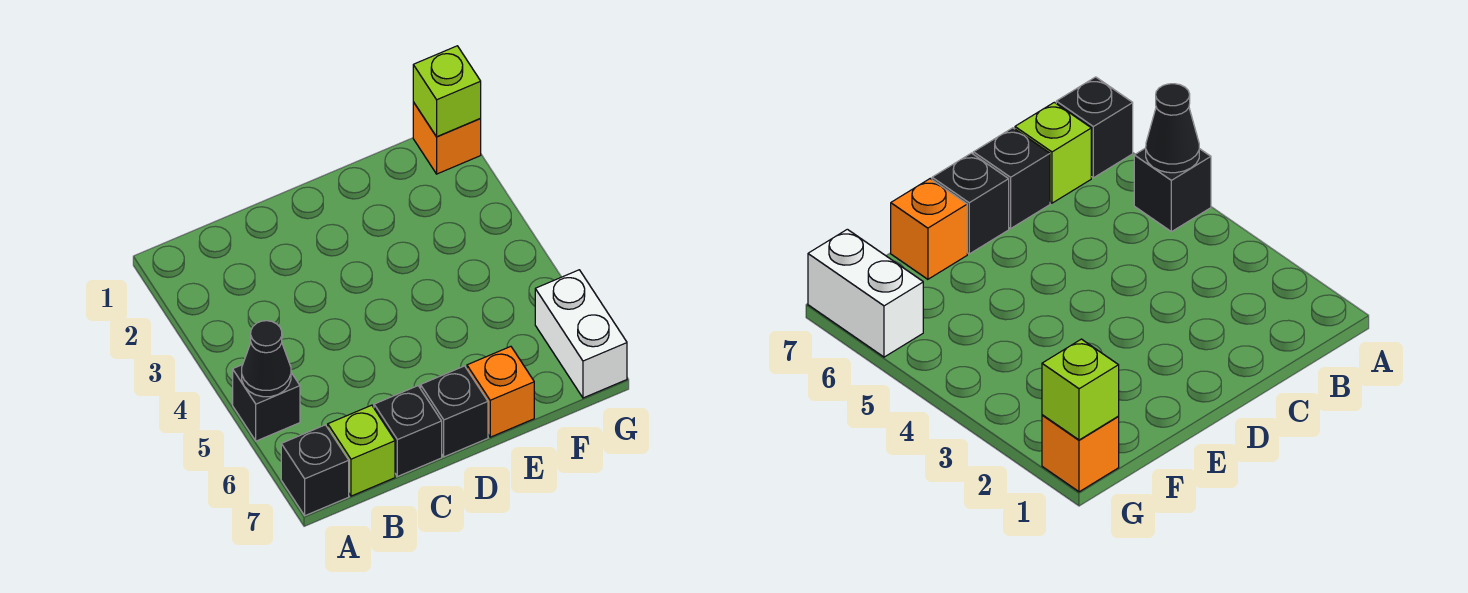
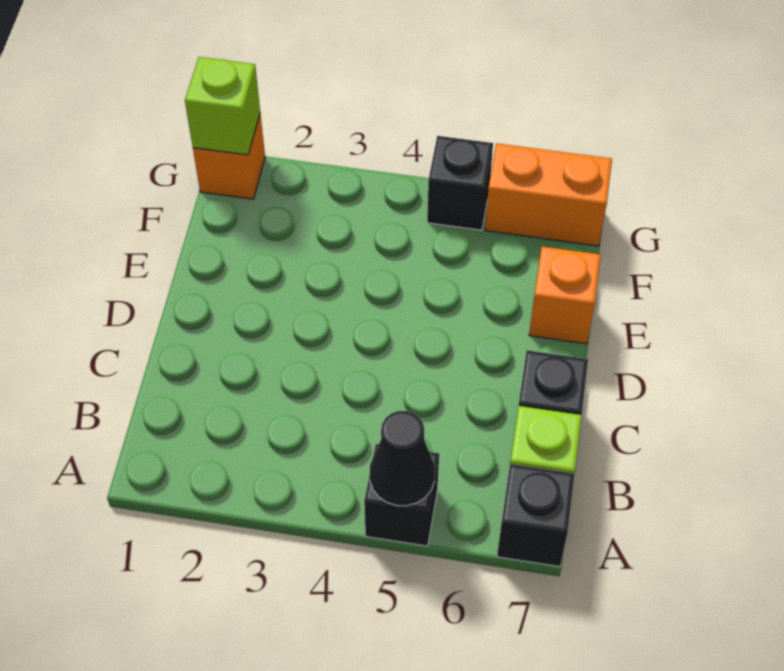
black brick D7 level 1 -> black brick G5 level 1
white brick G6:G7 level 1 -> orange brick G6:G7 level 1

